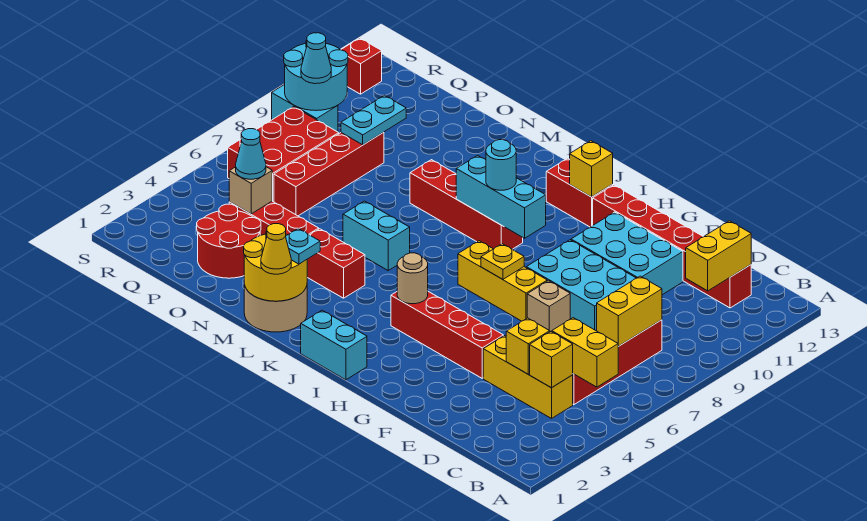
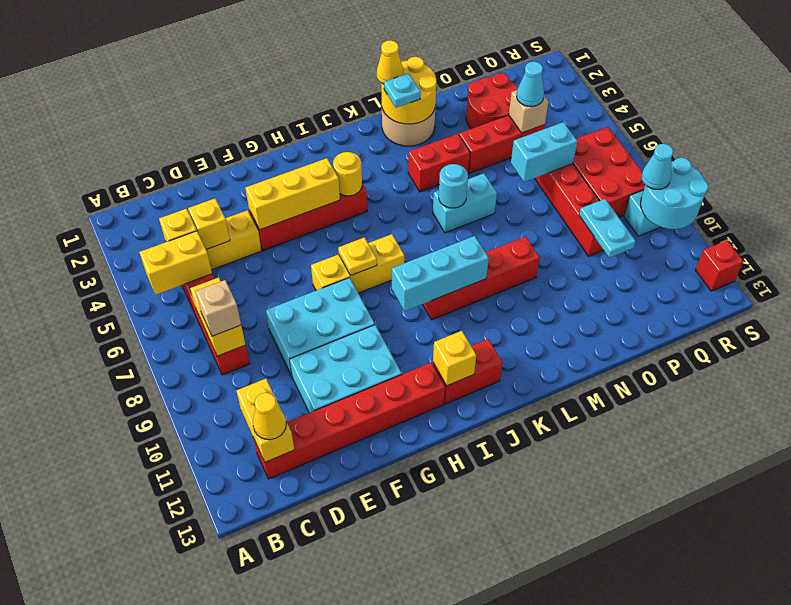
none -> yellow cone C12 level 3
none -> yellow brick F4:H4 level 2
tan brick F7 level 1 -> tan brick C8 level 3
cyan brick I1:J1 level 1 -> cyan brick O6:P6 level 2
tan round brick I4 level 2 -> yellow round brick I4 level 2
cyan round brick J9 level 3 -> cyan round brick L6 level 2

